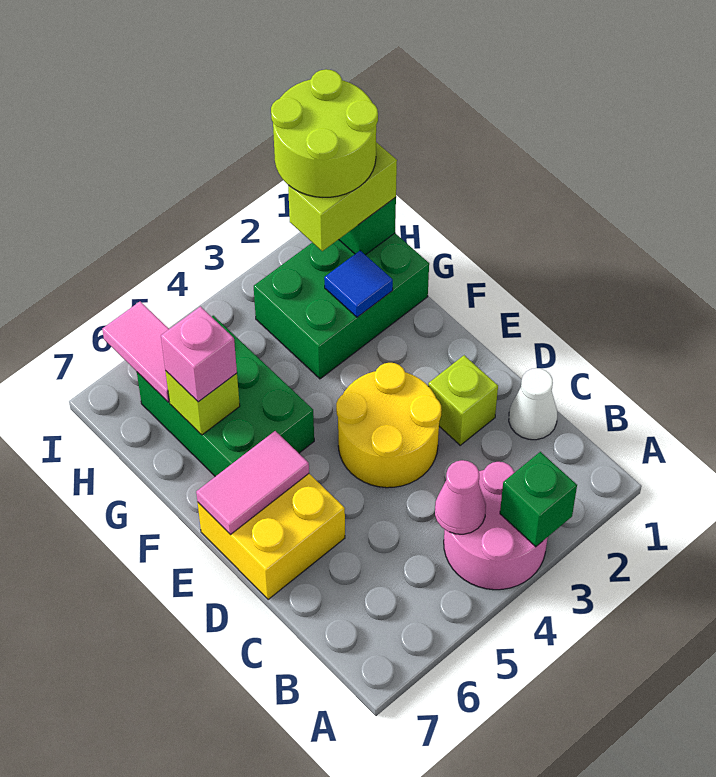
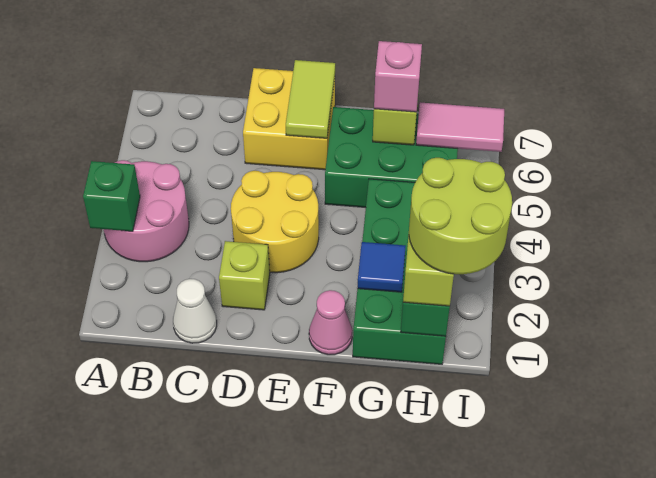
pink cone B4 level 2 -> pink cone F1 level 1
pink tile E6:E7 level 2 -> lime tile E6:E7 level 2
green brick G1:H3 level 1 -> green brick G1:H4 level 1

